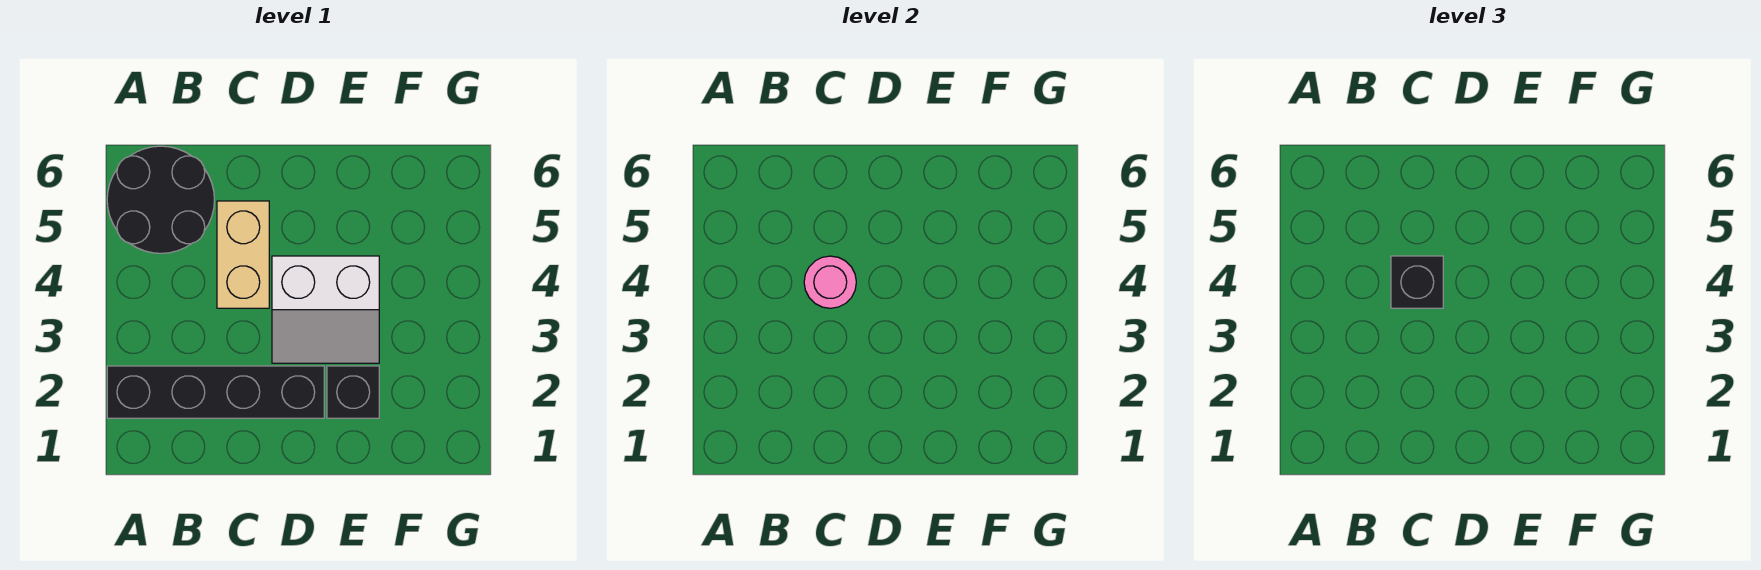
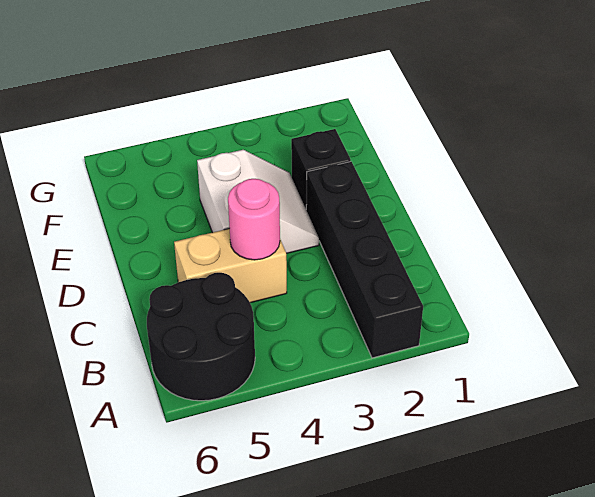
black brick C4 level 3 -> none

